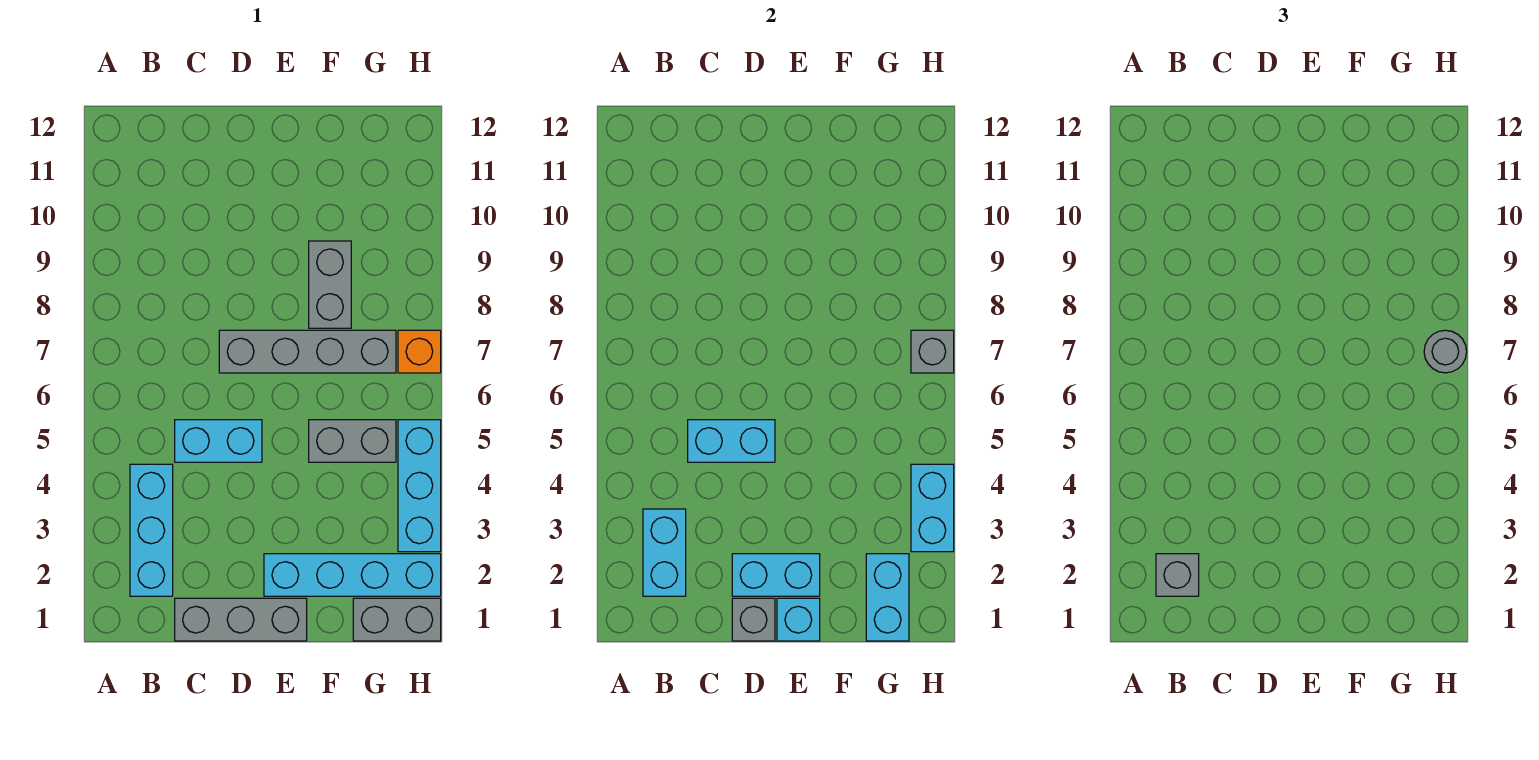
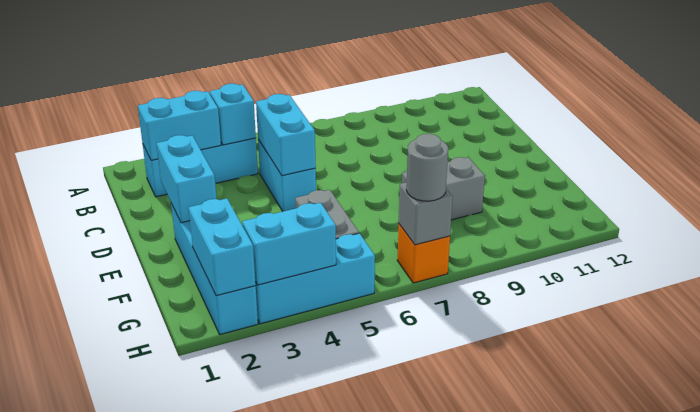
grey brick B2 level 3 -> none
grey brick C1:E1 level 1 -> none
grey brick D1 level 2 -> none
grey brick D7:G7 level 1 -> none
cyan brick E1 level 2 -> cyan brick B4 level 2
grey brick G1:H1 level 1 -> none
cyan brick G1:G2 level 2 -> cyan brick G2:H2 level 2

